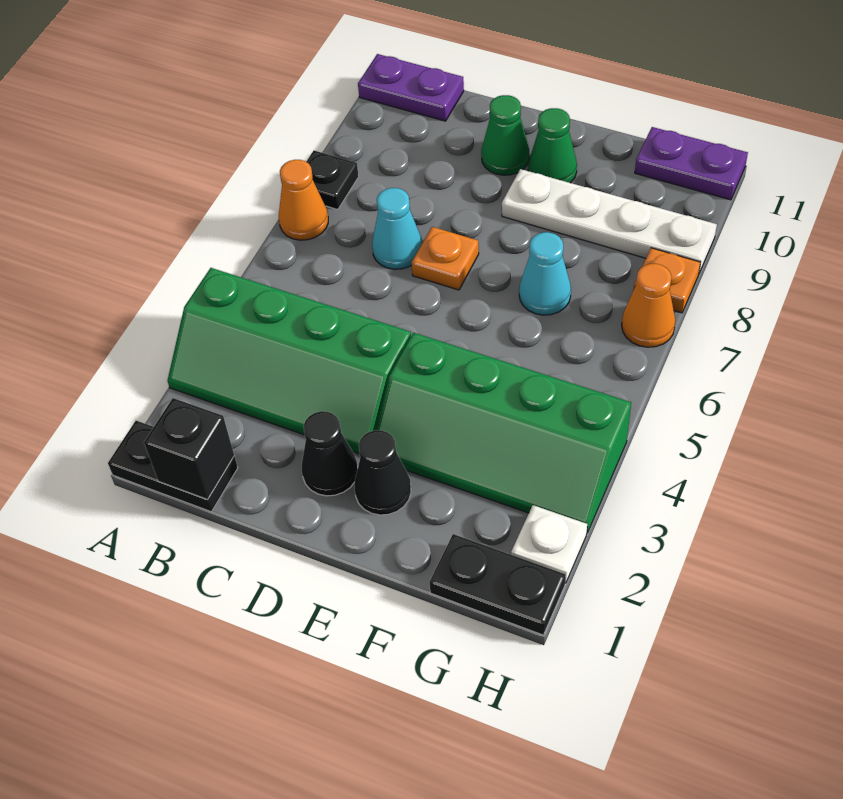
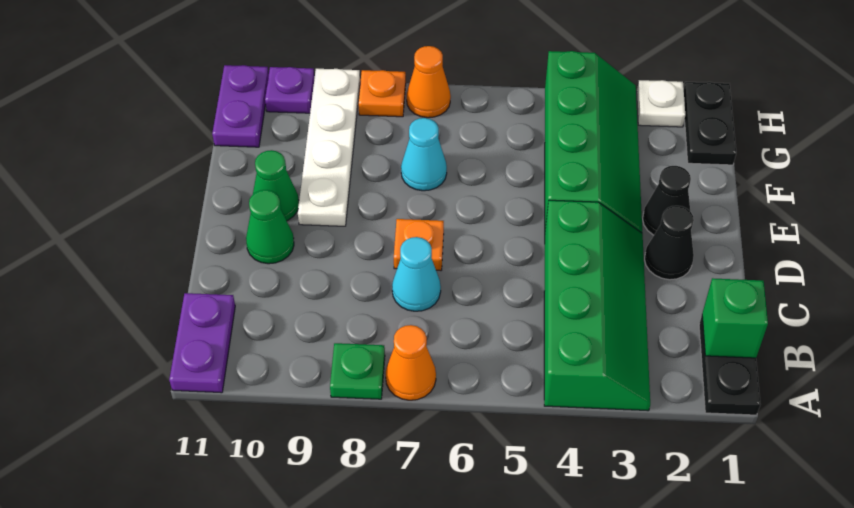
black plate A8 level 1 -> green plate A8 level 1
black brick B1 level 2 -> green brick B1 level 2
none -> purple plate H10 level 1

